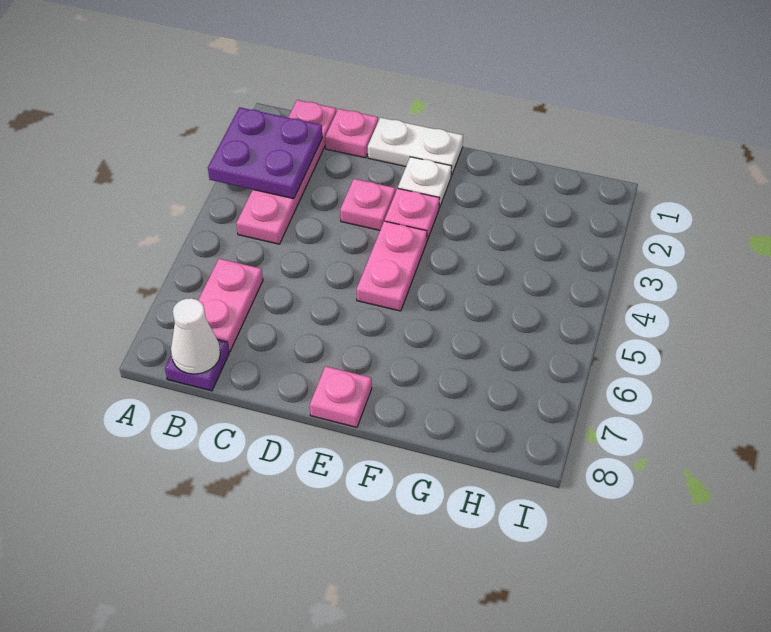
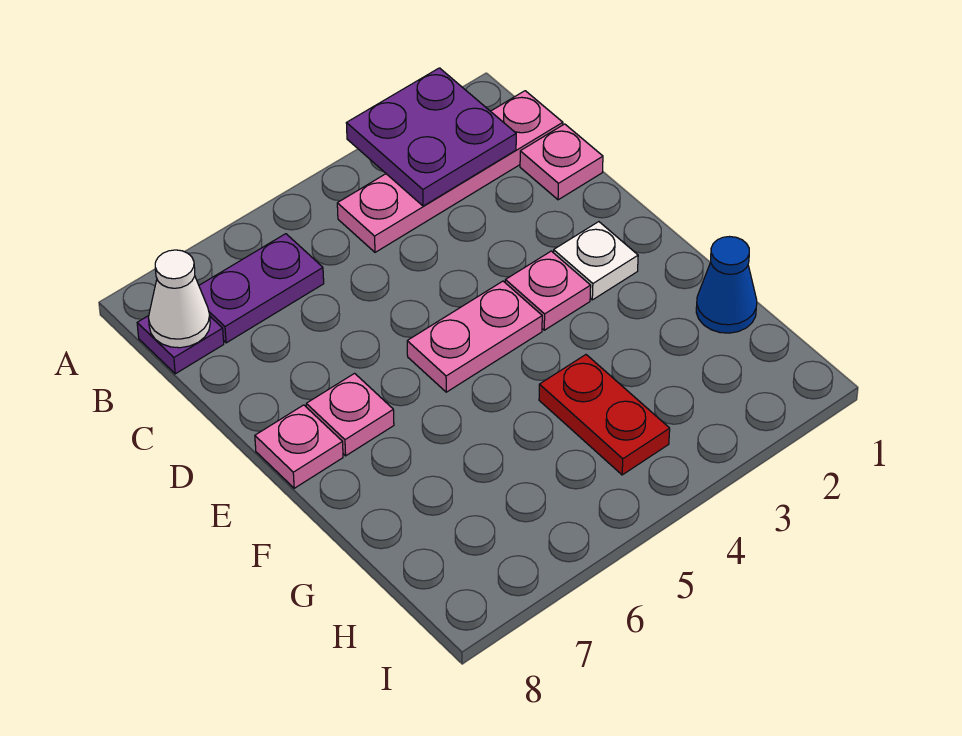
pink plate B6:B7 level 1 -> purple plate B6:B7 level 1
white plate D1:E1 level 1 -> none
pink plate D3 level 1 -> pink plate E7 level 1
none -> blue cone G1 level 1
none -> red plate G4:H4 level 1

